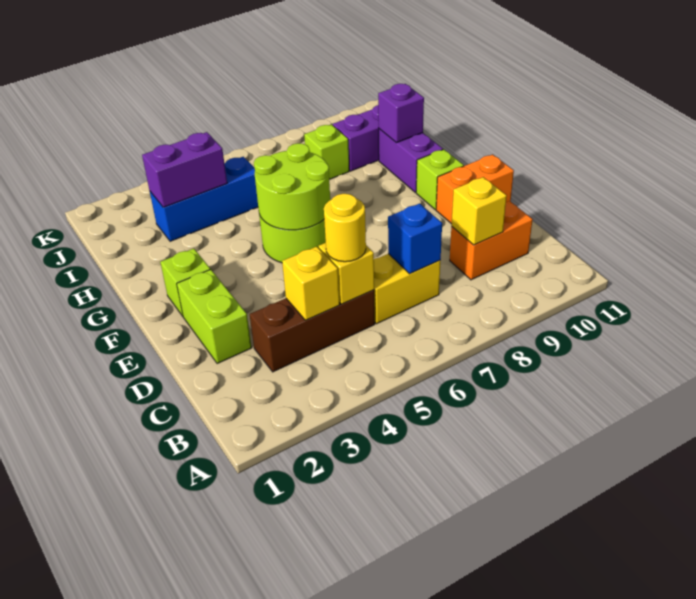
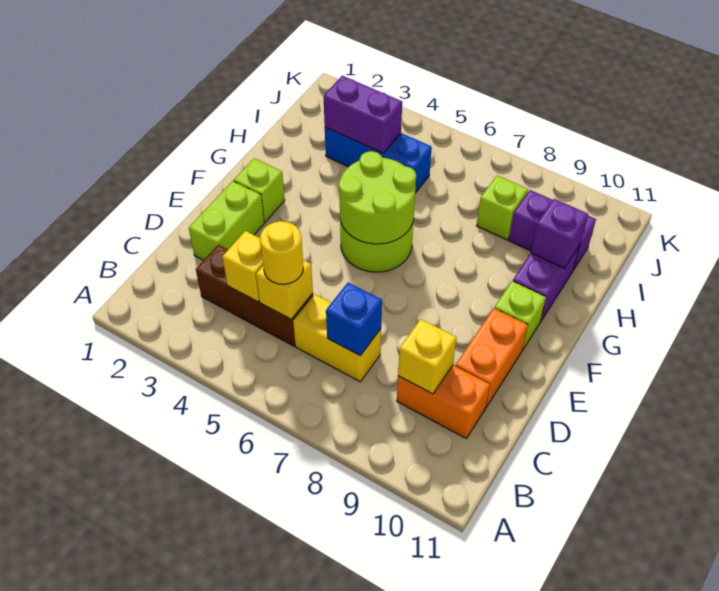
orange brick E10:E11 level 1 -> orange brick D10:E10 level 1

